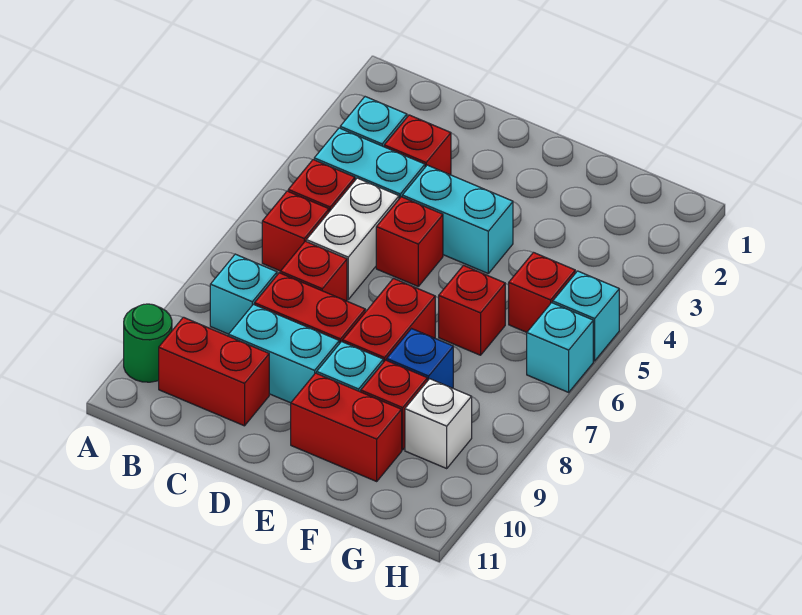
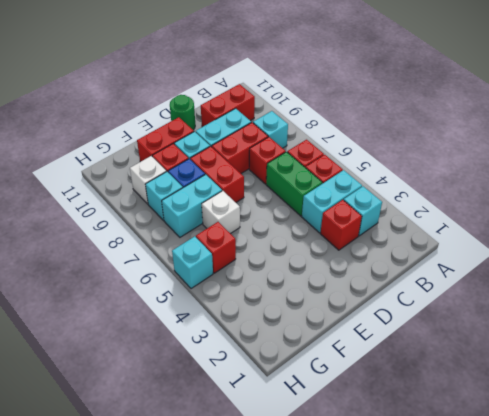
green round brick A10 level 1 -> green round brick D11 level 1
white brick C5:C6 level 1 -> green brick C5:C6 level 1
cyan brick D4:E4 level 1 -> cyan brick F7:G7 level 1
red brick D5 level 1 -> none
red brick F6 level 1 -> white brick F6 level 1
cyan brick H6 level 1 -> cyan brick G8 level 1

